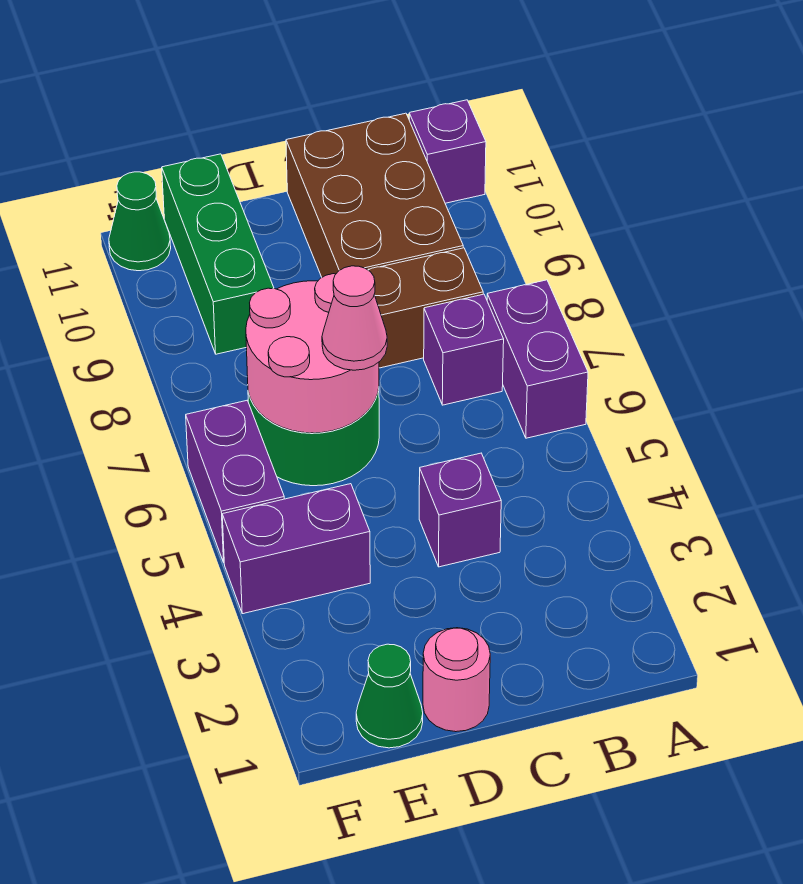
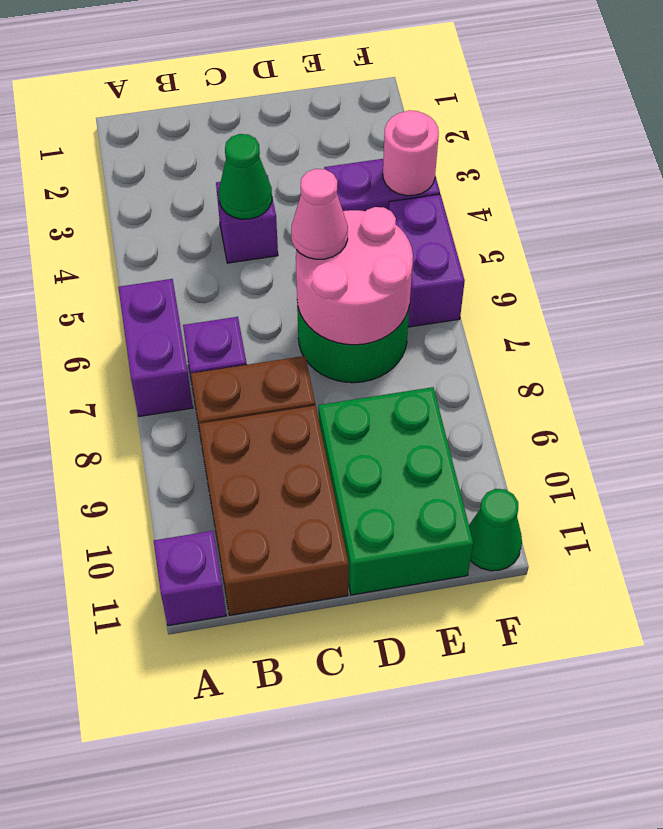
pink round brick D1 level 1 -> pink round brick F4 level 2
green cone E1 level 1 -> green cone C4 level 2
green brick E9:E11 level 1 -> green brick D9:E11 level 1

